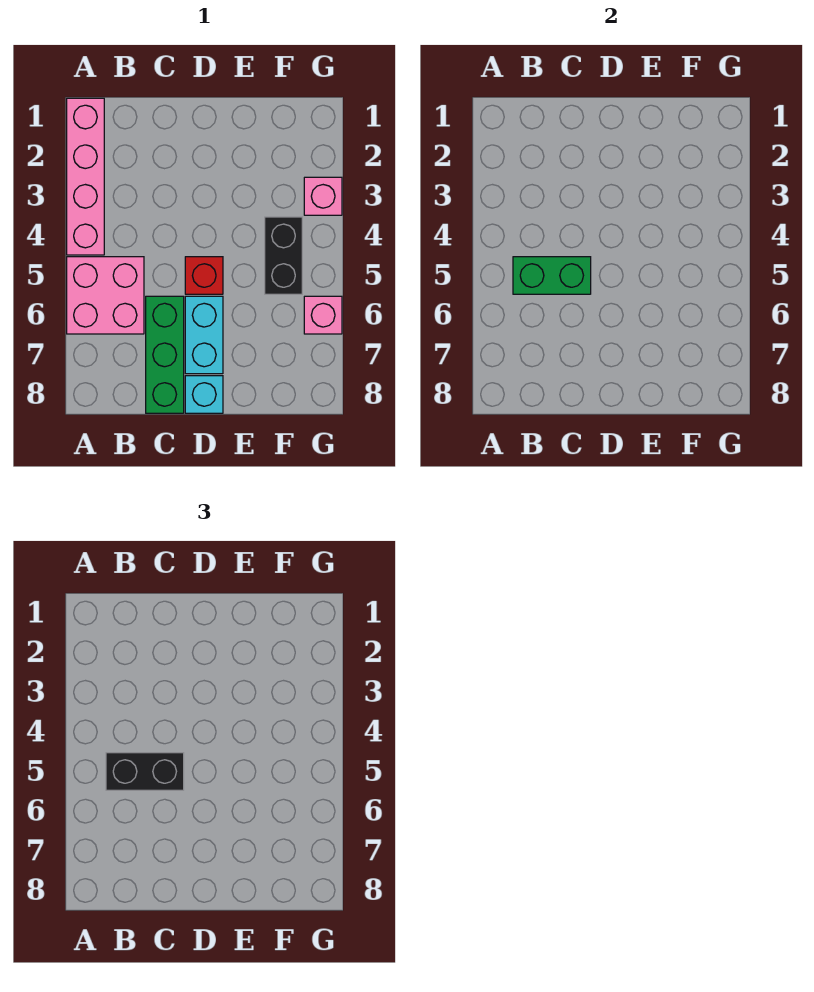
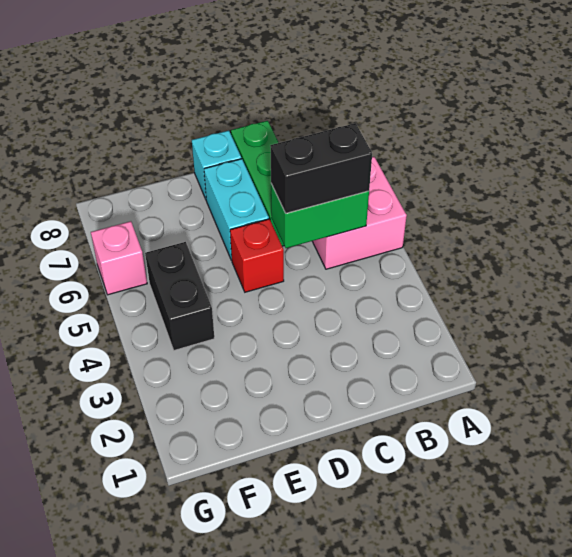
pink brick A1:A4 level 1 -> none
pink brick G3 level 1 -> none

